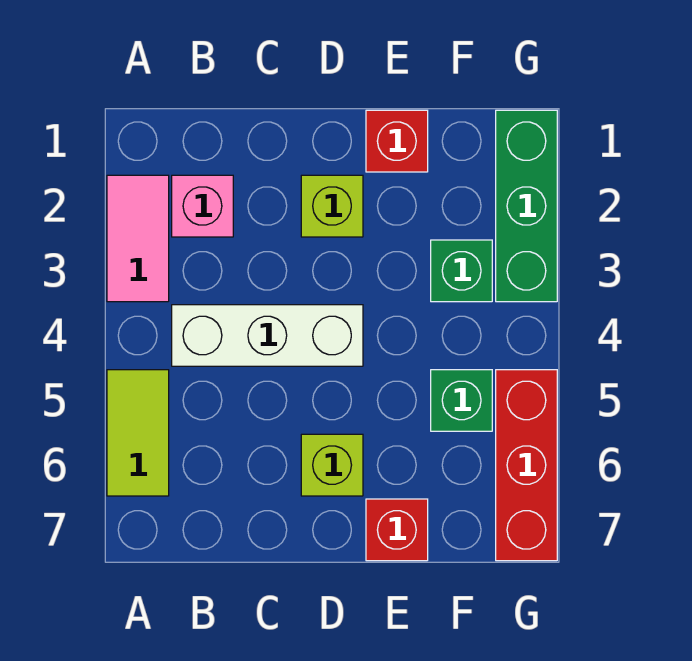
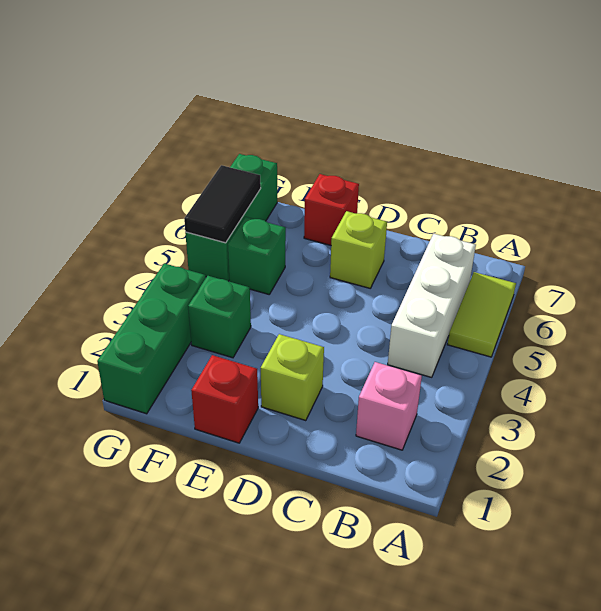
pink tile A2:A3 level 1 -> none
white brick B4:D4 level 1 -> white brick B4:B6 level 1
red brick G5:G7 level 1 -> green brick G5:G7 level 1
none -> black tile G5:G6 level 2

